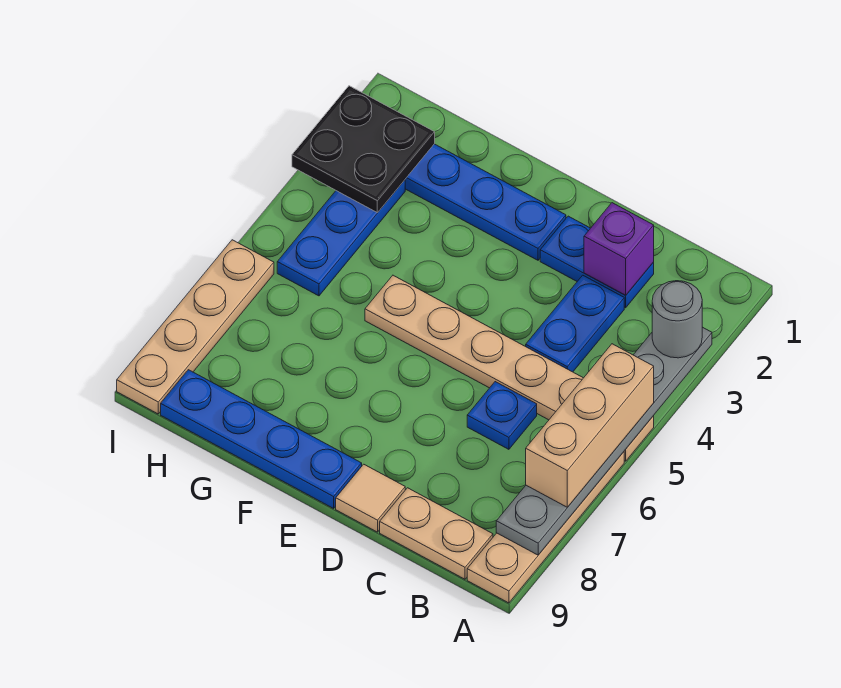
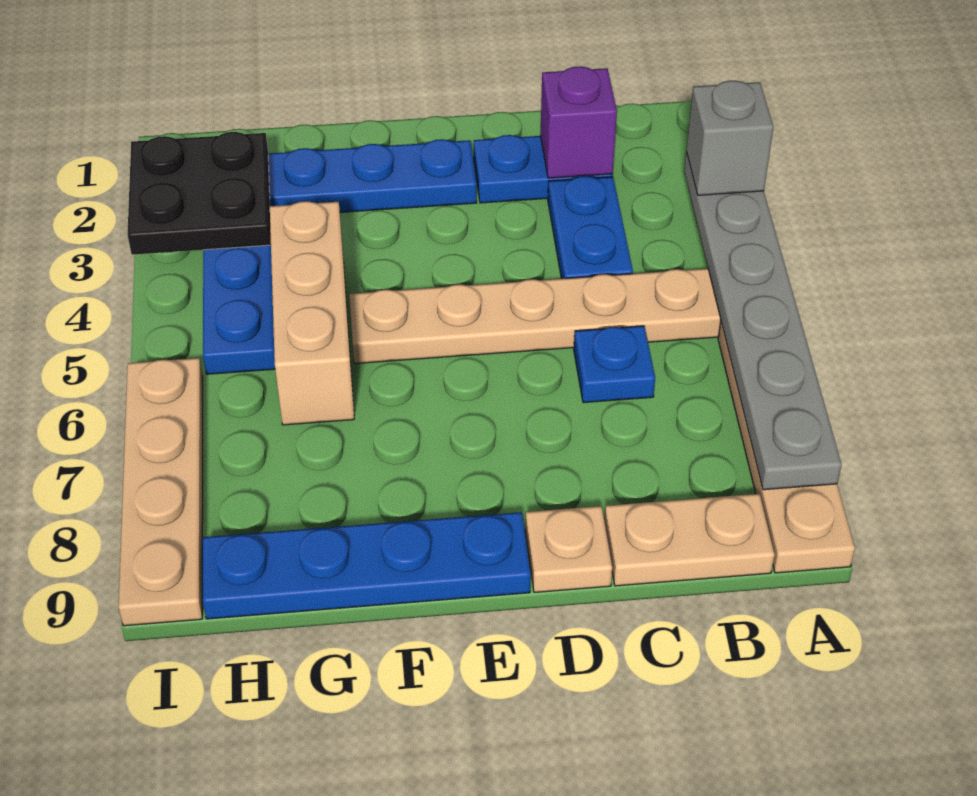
grey round brick A3 level 3 -> grey brick A3 level 3
tan brick A5:A7 level 3 -> tan brick G4:G6 level 1
tan tile D9 level 1 -> tan plate D9 level 1

